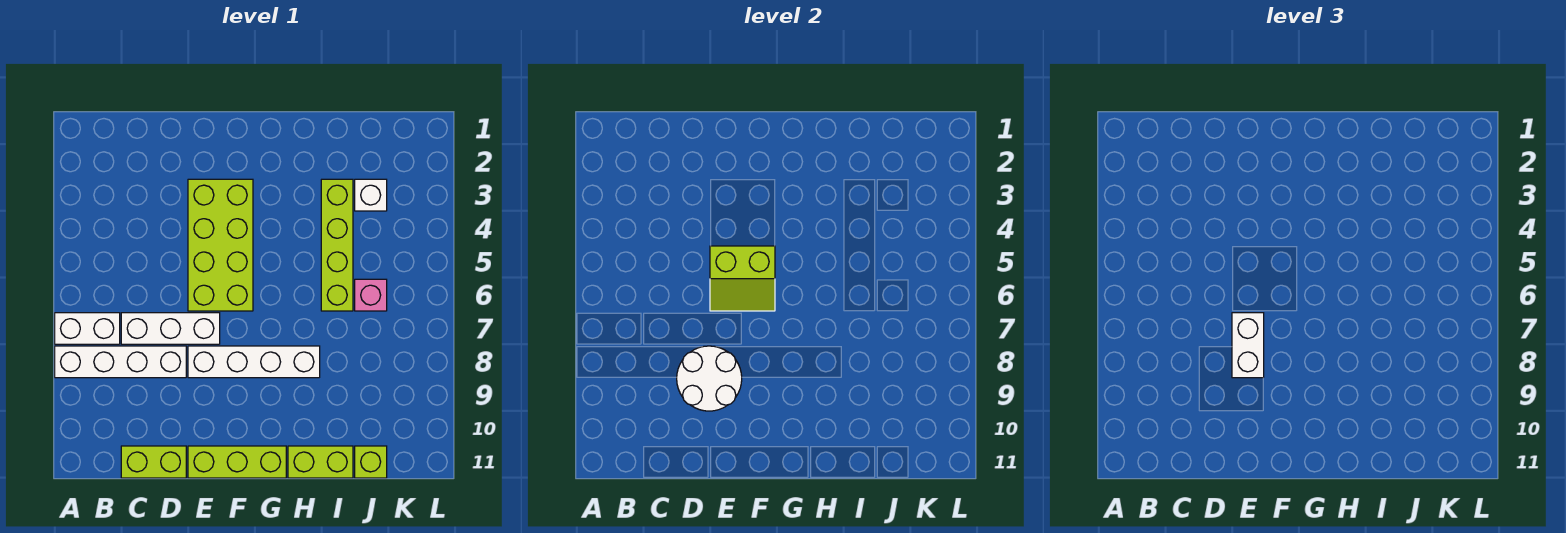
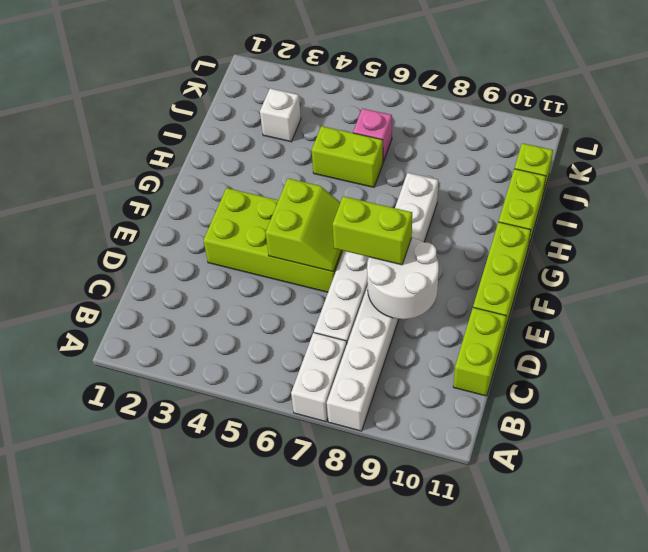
white brick E7:E8 level 3 -> lime brick E7:E8 level 3
lime brick I3:I6 level 1 -> lime brick I5:I6 level 1

